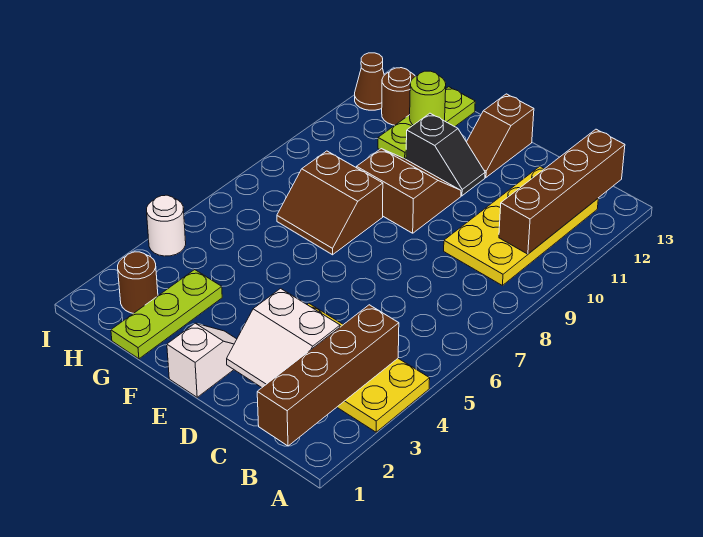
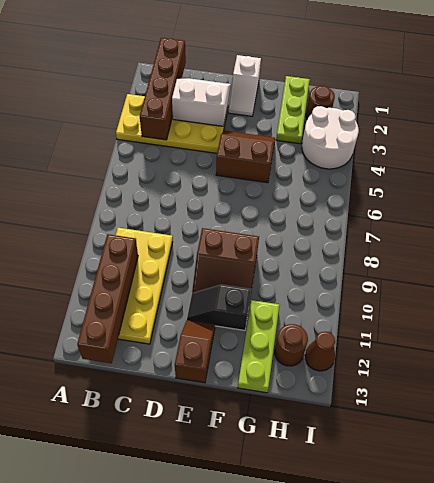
brown slope F7:G8 level 1 top 8 -> brown slope E4:F5 level 1 top 5
lime round brick G12 level 2 -> none
white round brick I4 level 1 -> white round brick H3:I4 level 1

